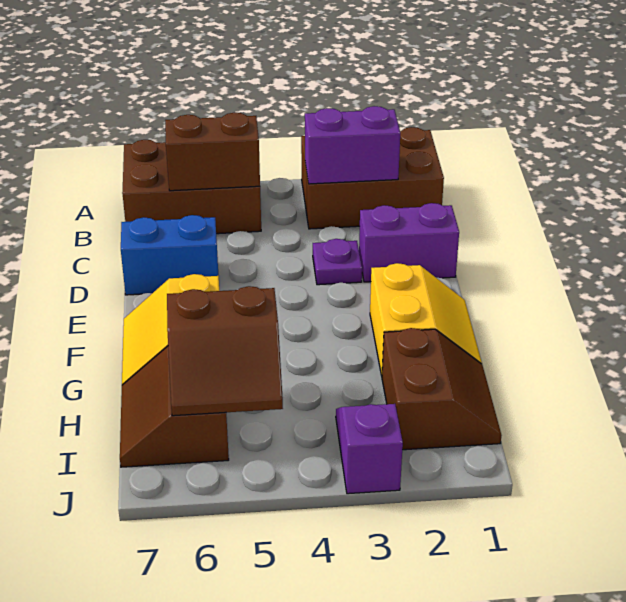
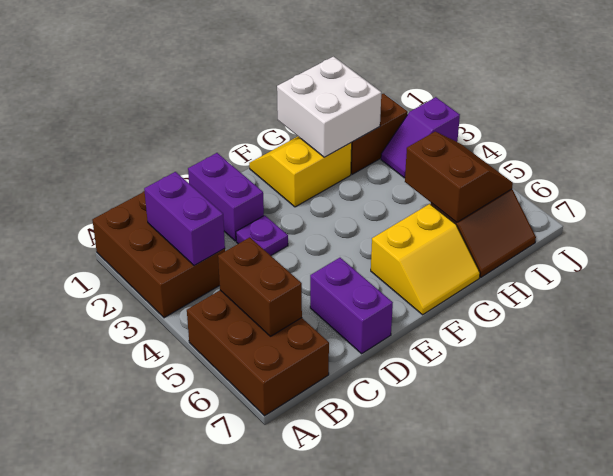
blue brick D6:D7 level 1 -> purple brick D6:D7 level 1
none -> white brick G1:H2 level 2

